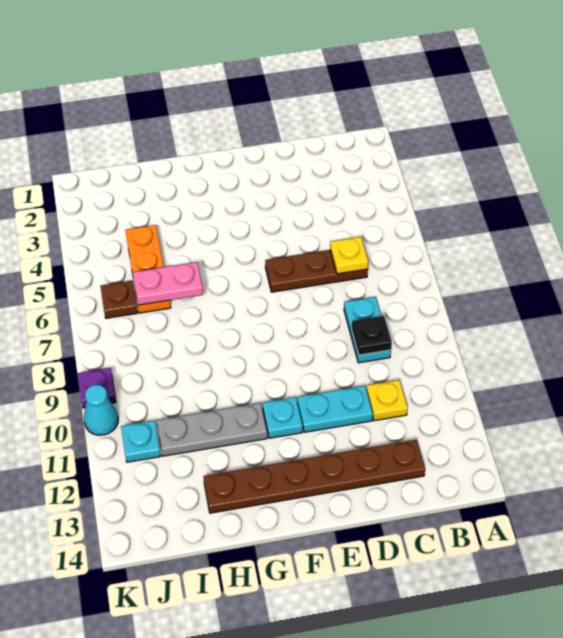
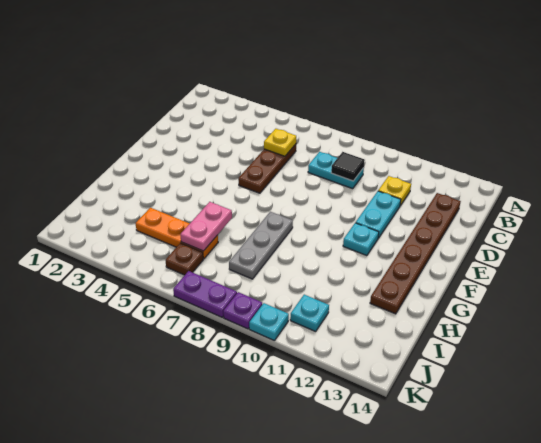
black plate C9 level 2 -> black tile C9 level 2
grey plate G11:I11 level 1 -> grey plate G8:I8 level 1
none -> purple plate K7:K8 level 1
cyan cone K10 level 1 -> cyan plate K10 level 1

